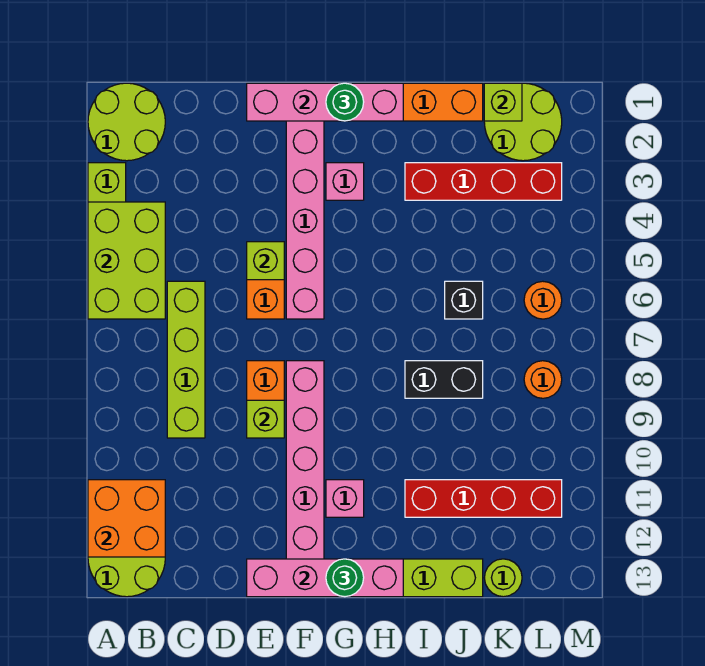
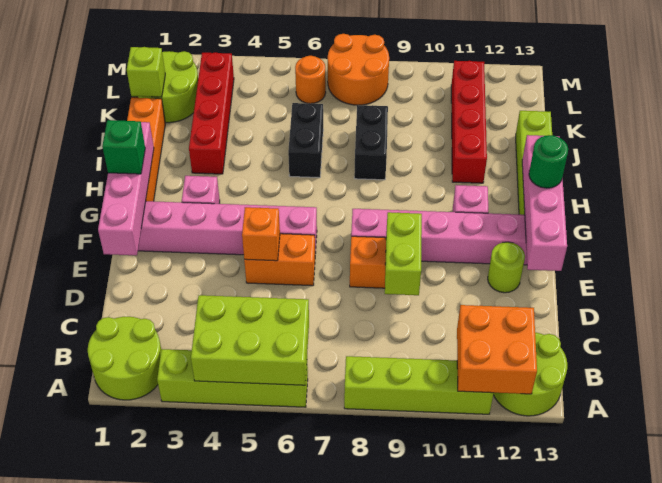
lime brick C6:C9 level 1 -> lime brick A8:A11 level 1
lime brick E5 level 2 -> orange brick E5 level 2
lime brick E9 level 2 -> lime brick D9:E9 level 2
green round brick G1 level 3 -> green brick G1 level 3
black brick J6 level 1 -> black brick I6:J6 level 1
lime round brick K13 level 1 -> lime round brick E12 level 1
orange round brick L8 level 1 -> orange round brick L7:M8 level 1

